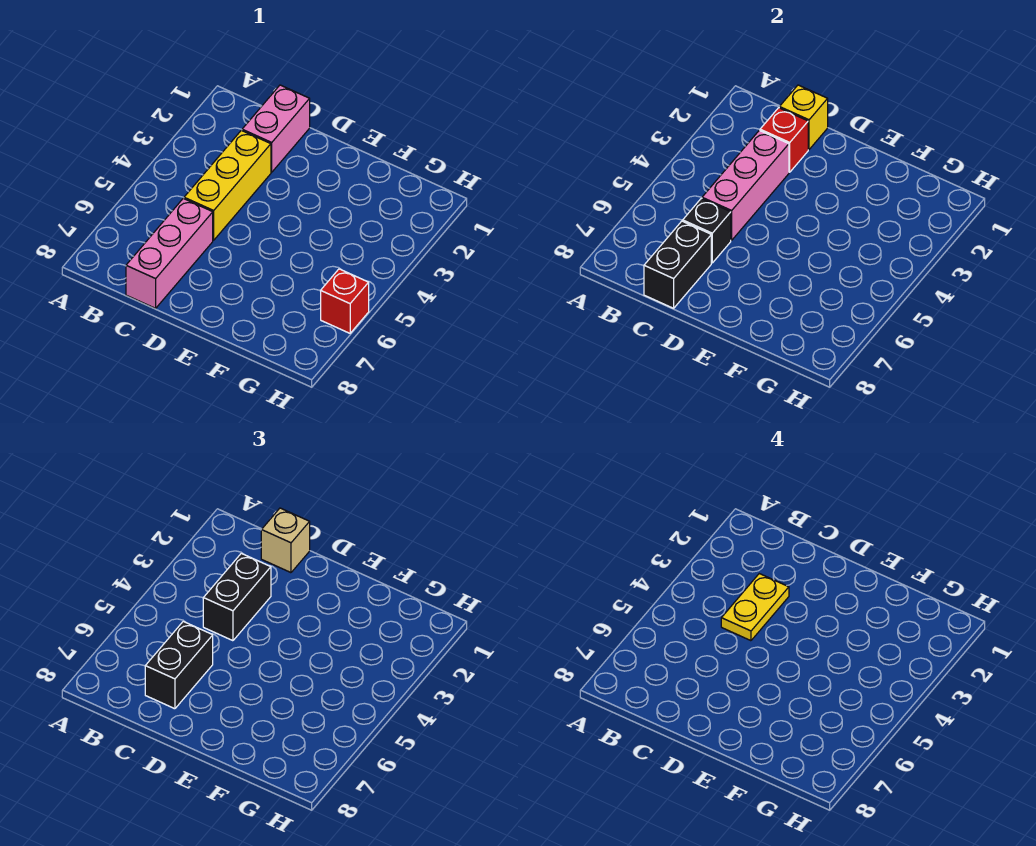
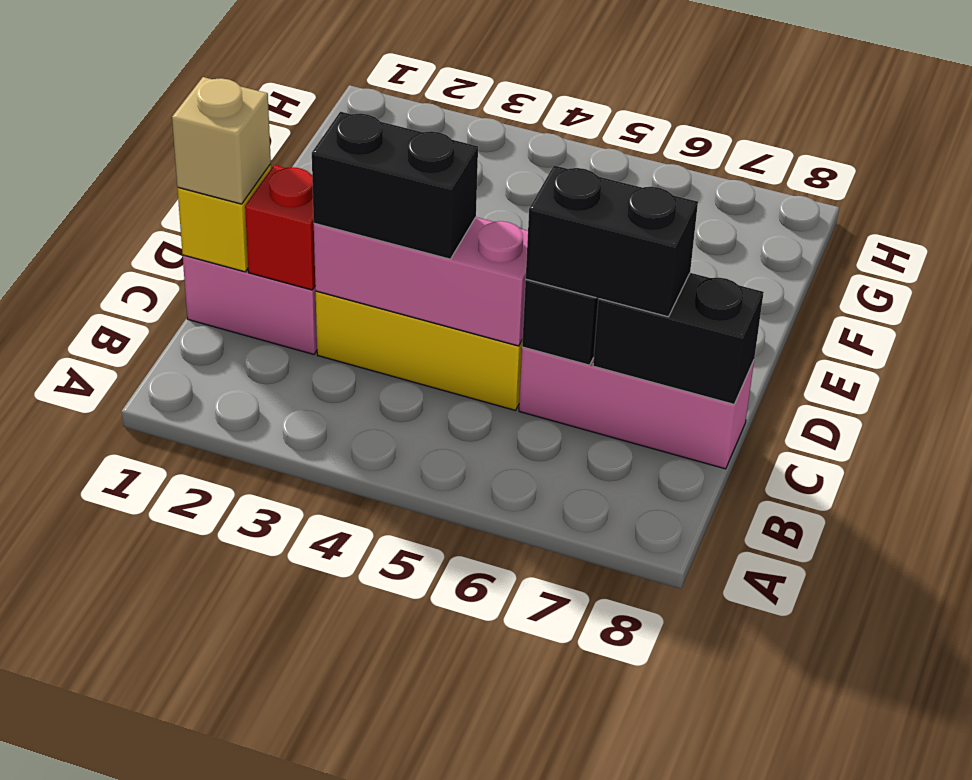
yellow plate C3:C4 level 4 -> none
red brick H6 level 1 -> none

